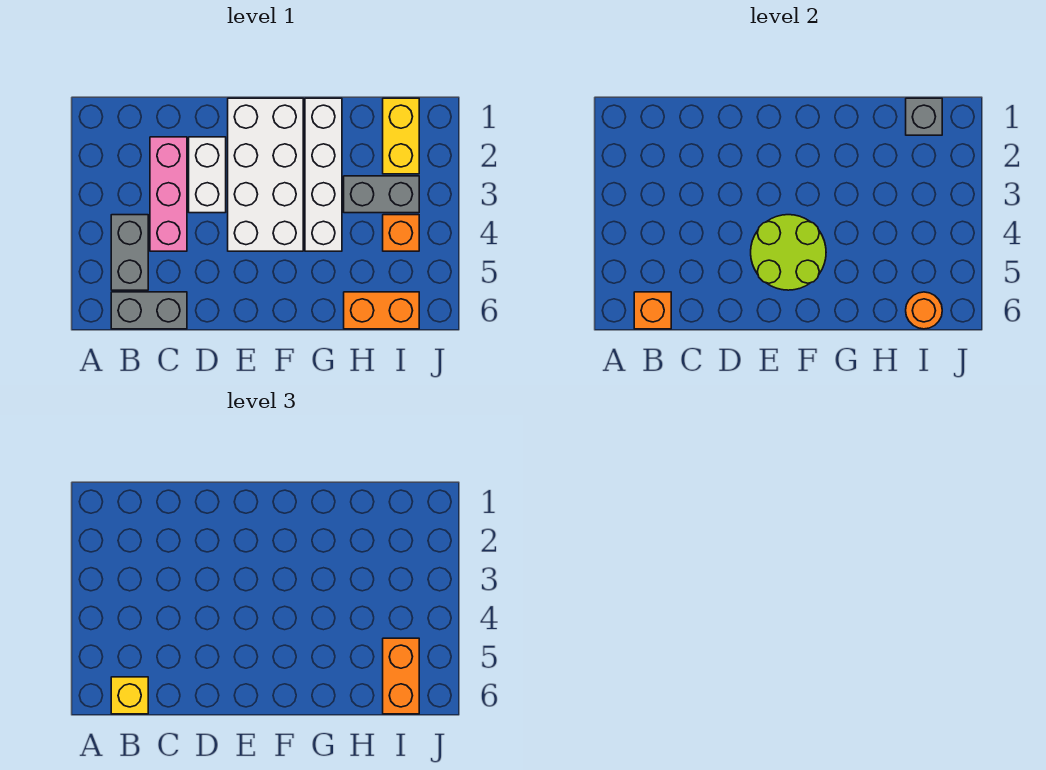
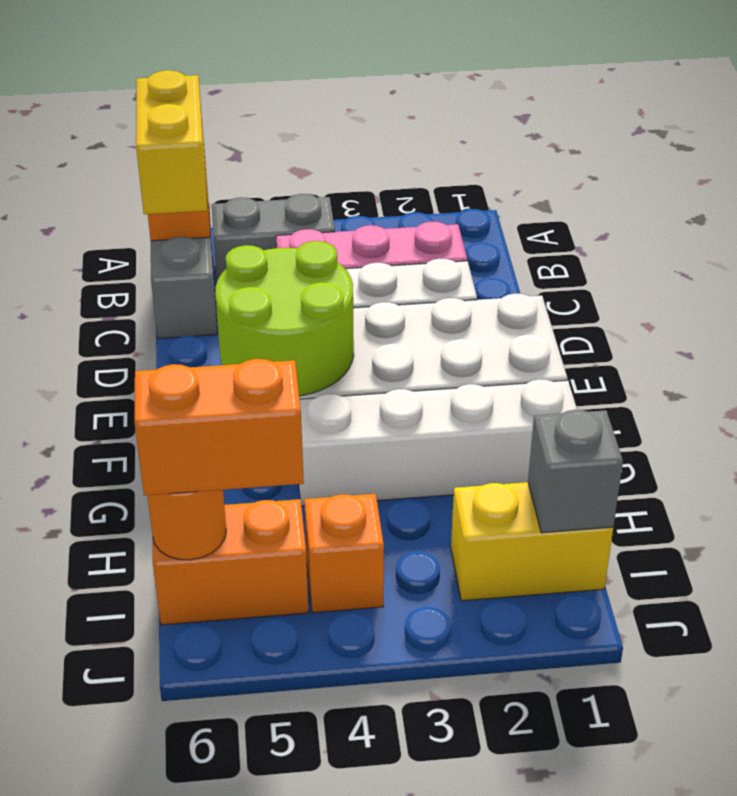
yellow brick B6 level 3 -> yellow brick B6:C6 level 3
grey brick H3:I3 level 1 -> none
orange brick H6:I6 level 1 -> orange brick I5:I6 level 1

